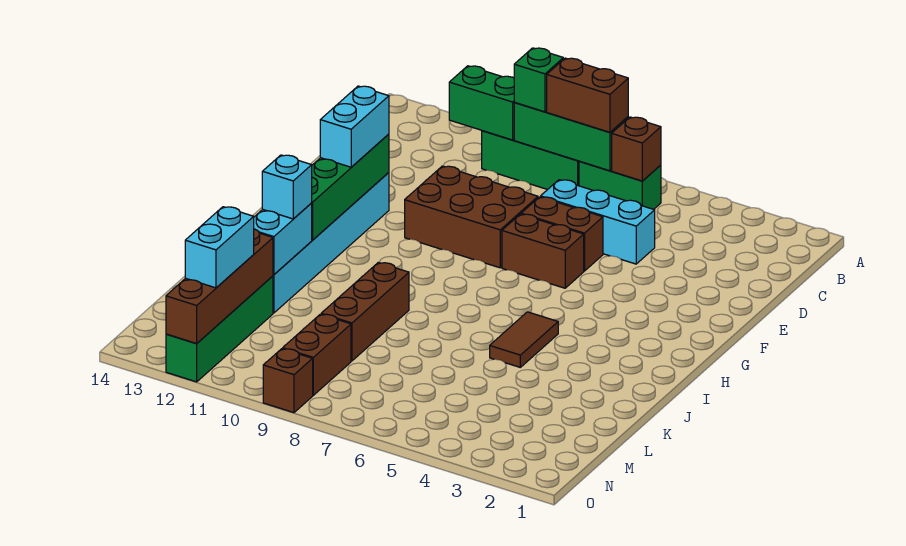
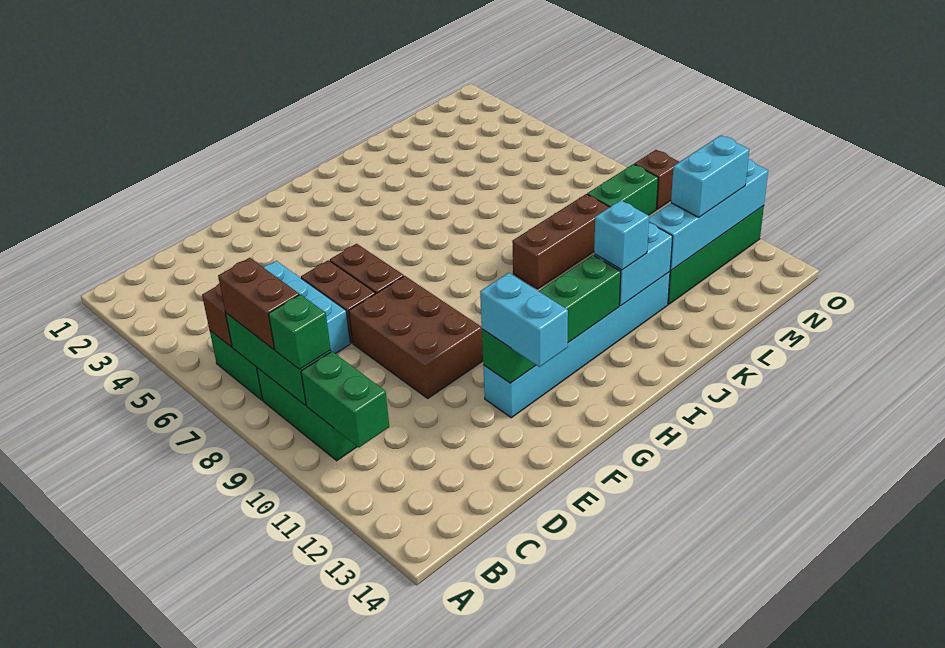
cyan brick F12:G12 level 3 -> cyan brick F12:F13 level 3
brown tile I5:J5 level 1 -> none
brown brick L12:O12 level 2 -> cyan brick L12:O12 level 2
brown brick M9:N9 level 1 -> green brick M9:N9 level 1

